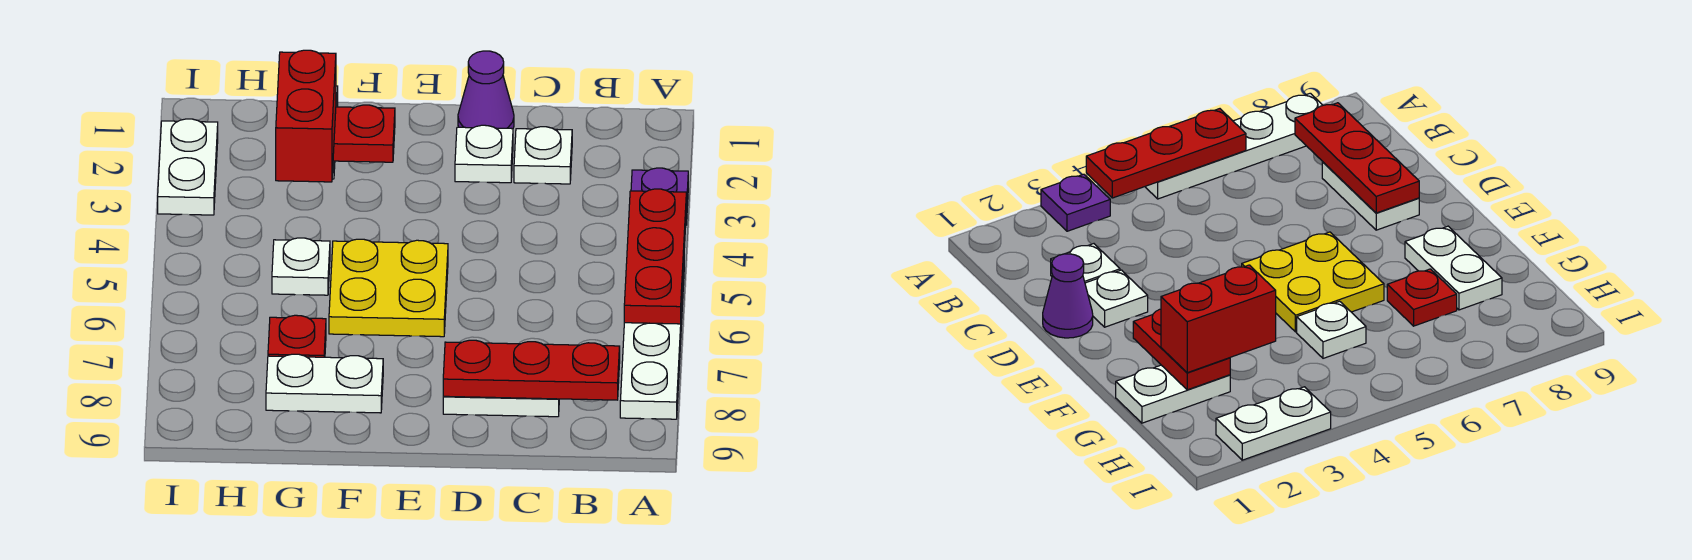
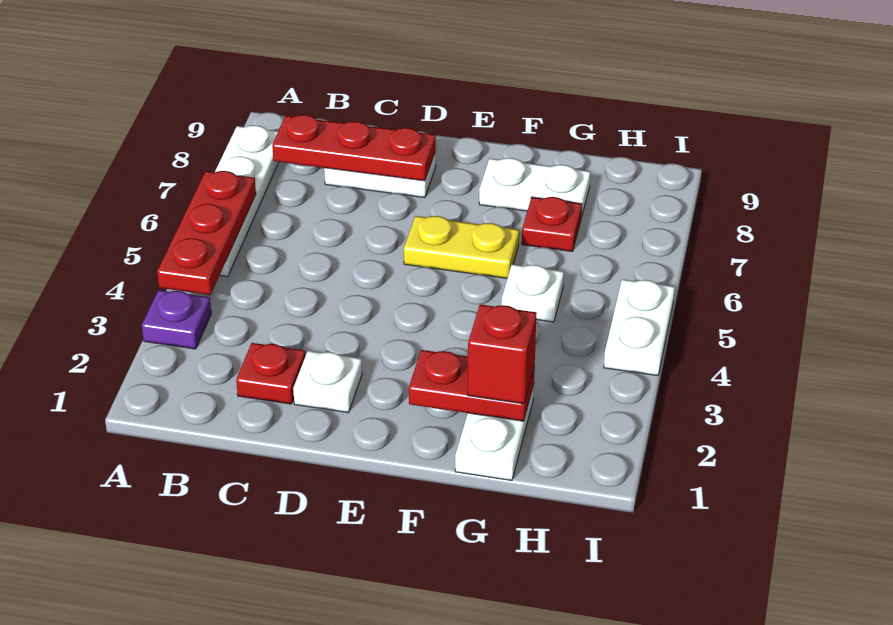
white plate C2 level 1 -> red plate C2 level 1
purple cone D1 level 1 -> none
yellow plate E5:F6 level 1 -> yellow plate E6:F6 level 1
red brick G2:G3 level 3 -> red brick G2 level 3
white plate I2:I3 level 1 -> white plate I4:I5 level 1

